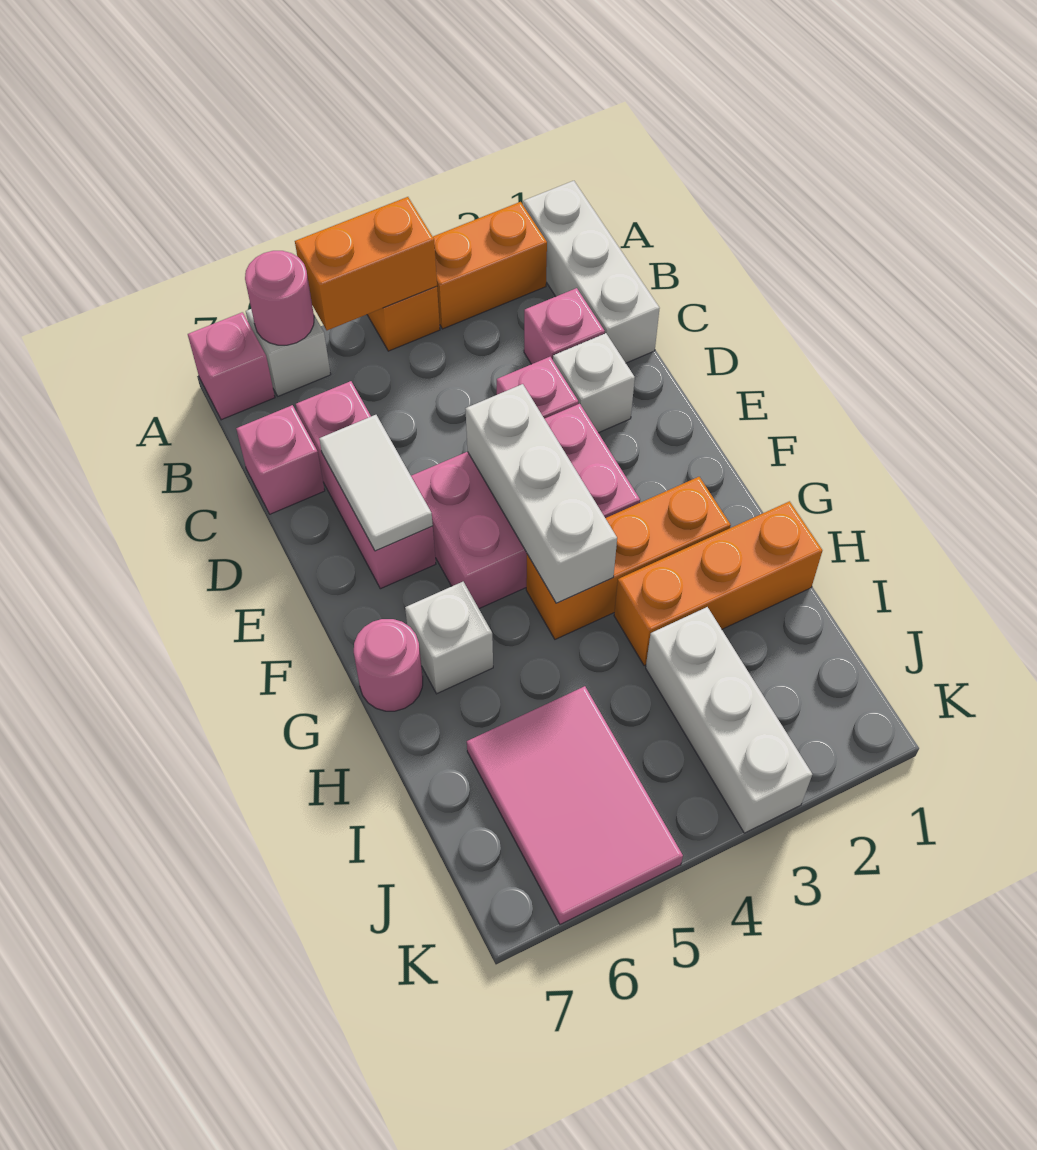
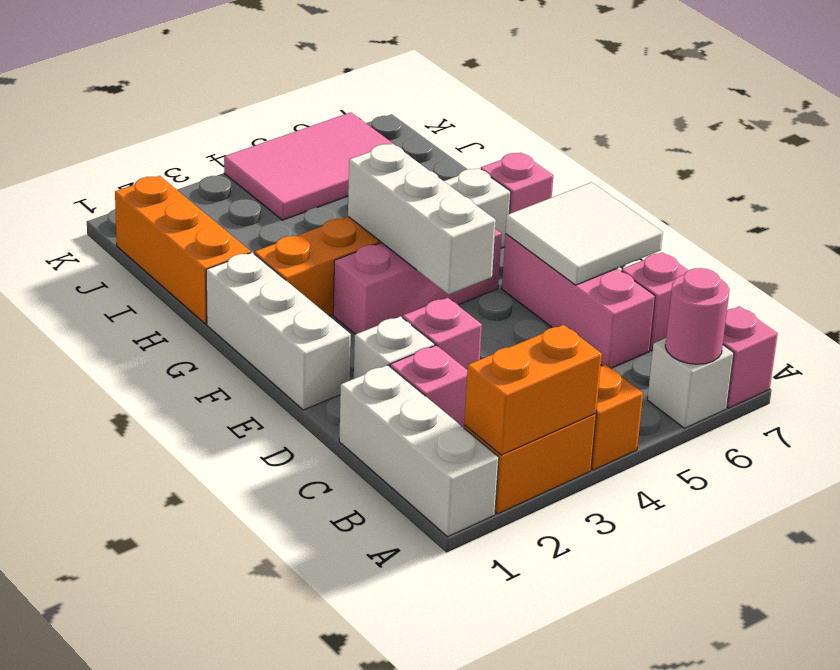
orange brick A4:A5 level 2 -> orange brick A2:A3 level 2
white tile D6:E6 level 2 -> white tile D6:E7 level 2
pink brick E3:F5 level 1 -> pink brick F3:F5 level 1
pink round brick G7 level 1 -> pink brick G7 level 1
orange brick H1:H3 level 1 -> orange brick H1:J1 level 1
white brick I3:K3 level 1 -> white brick E1:G1 level 1
pink tile I5:K6 level 1 -> pink tile J4:K6 level 1

